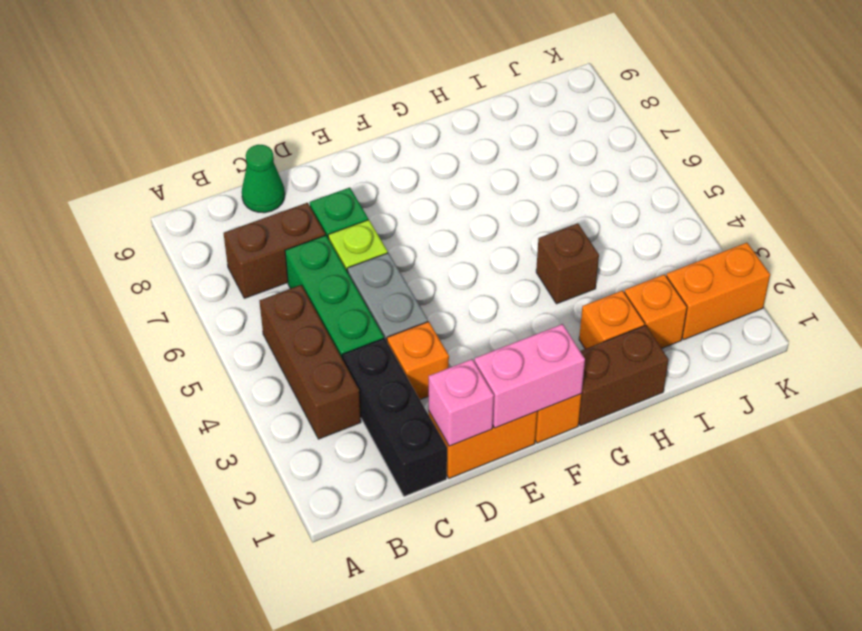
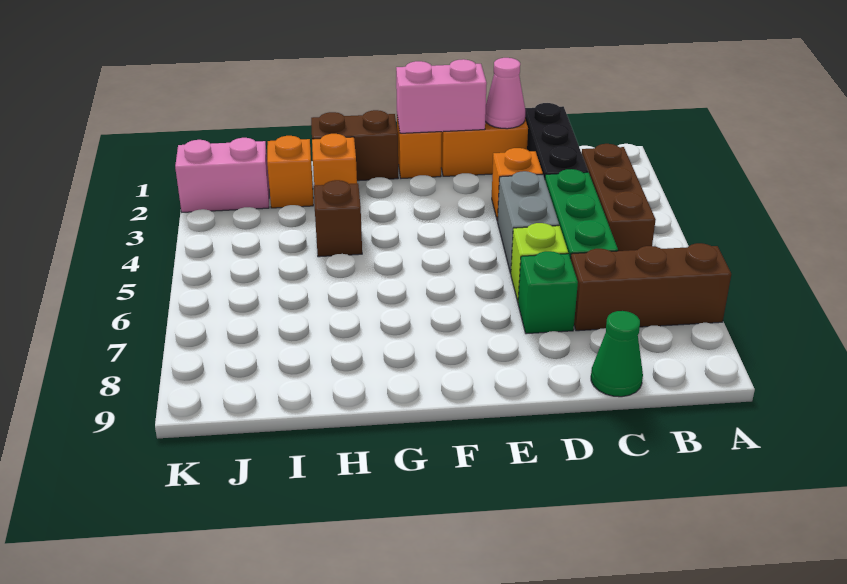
brown brick B7:C7 level 1 -> brown brick A7:C7 level 1
pink brick D1 level 2 -> pink cone D1 level 2
orange brick J2:K2 level 1 -> pink brick J2:K2 level 1

